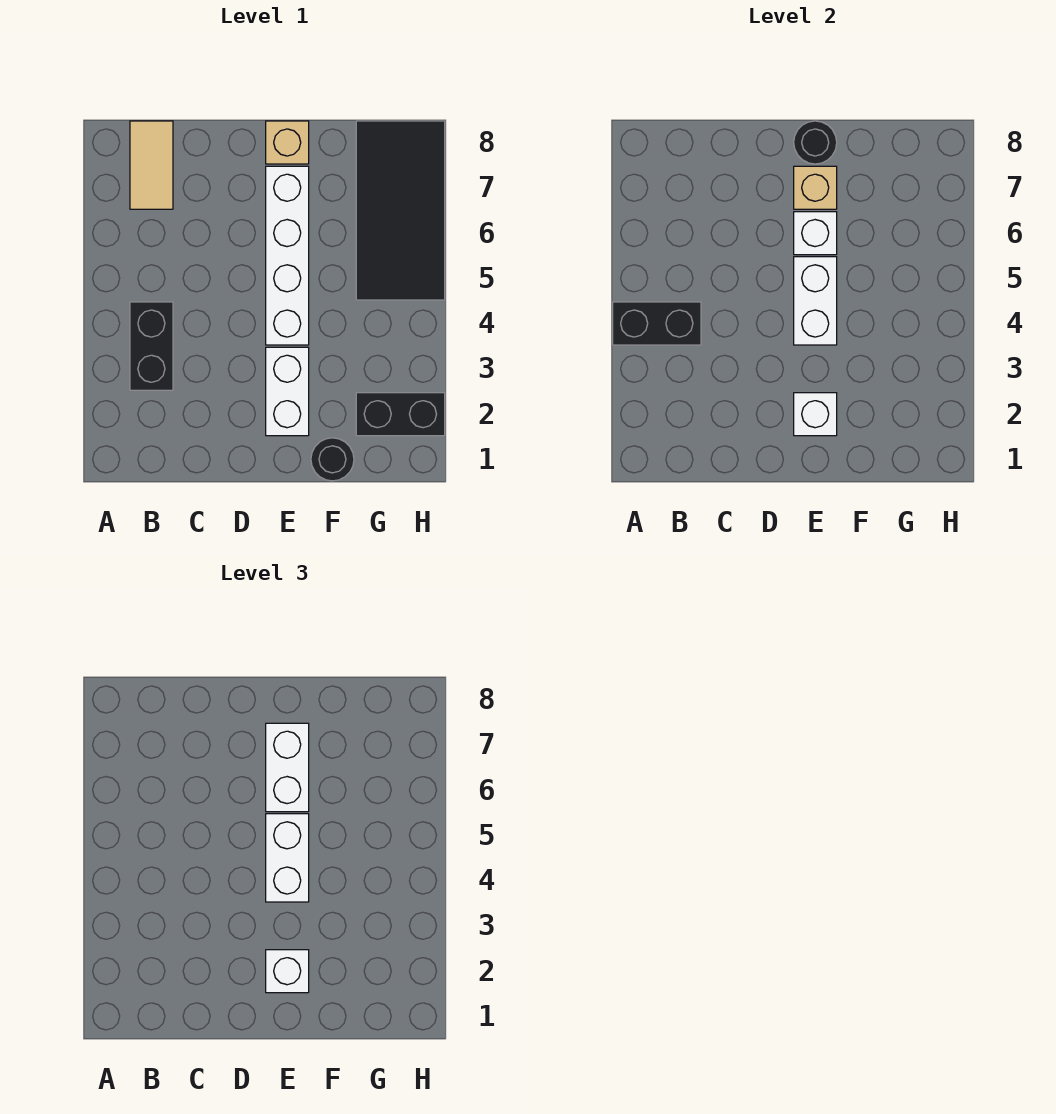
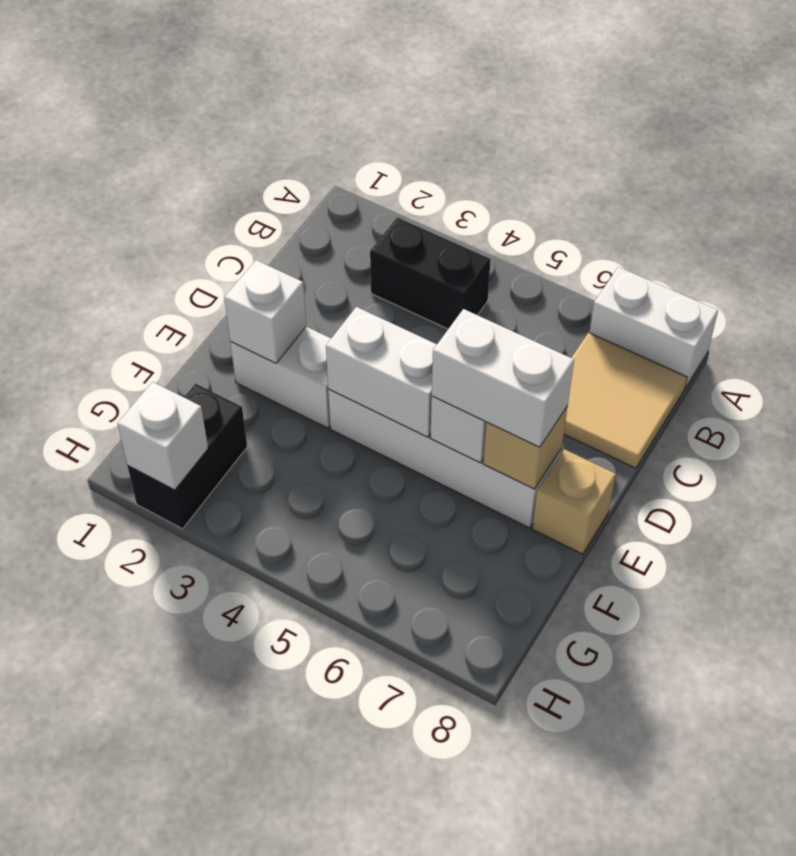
black brick A4:B4 level 2 -> none
tan tile B7:B8 level 1 -> tan tile B7:C8 level 1
white brick E2 level 3 -> white brick H2 level 2
white brick E4:E5 level 3 -> white brick A7:A8 level 1
black round brick E8 level 2 -> none
black round brick F1 level 1 -> none
black tile G5:H8 level 1 -> none

